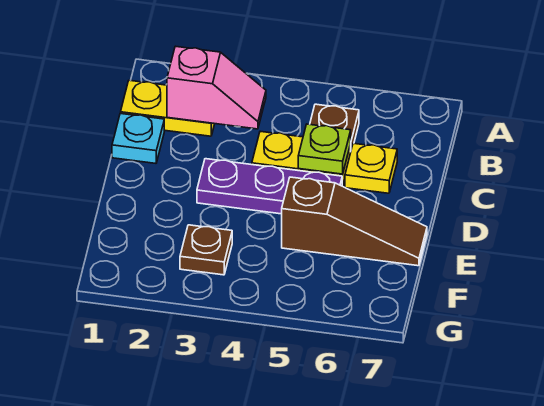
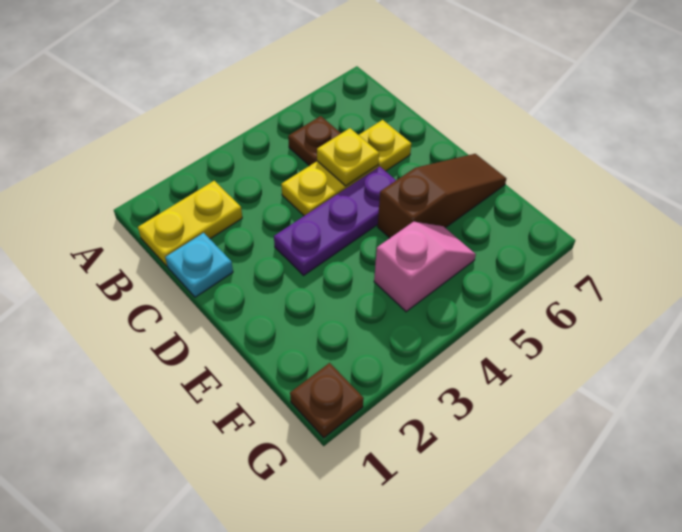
pink slope B2:B3 level 2 top 2 -> pink slope F4:F5 level 1 top 4
lime plate C5 level 2 -> yellow plate C5 level 2
brown plate F3 level 1 -> brown plate G1 level 1

